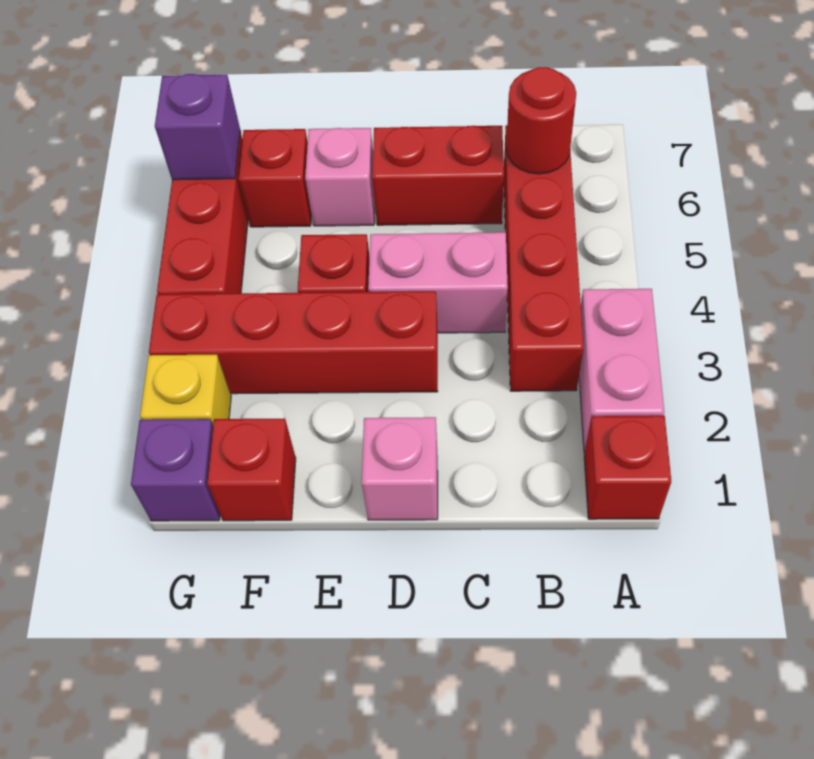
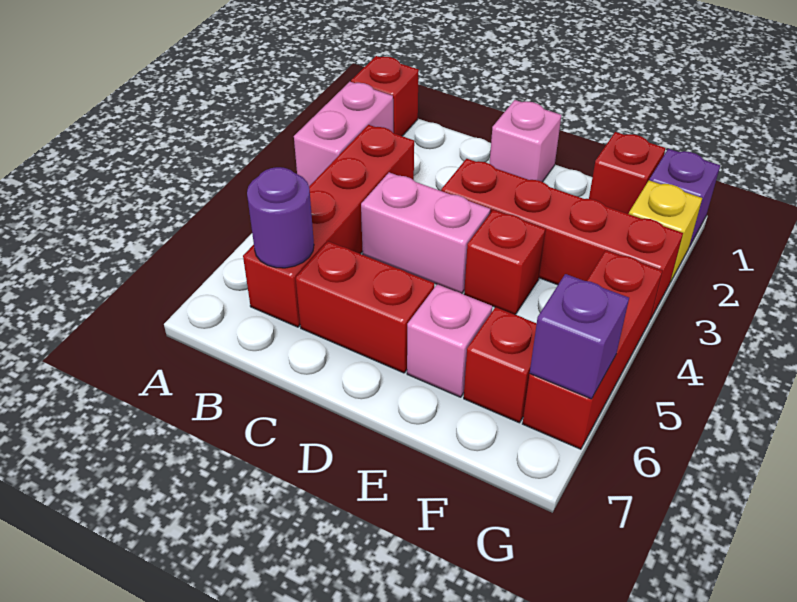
red round brick B6 level 2 -> purple round brick B6 level 2

